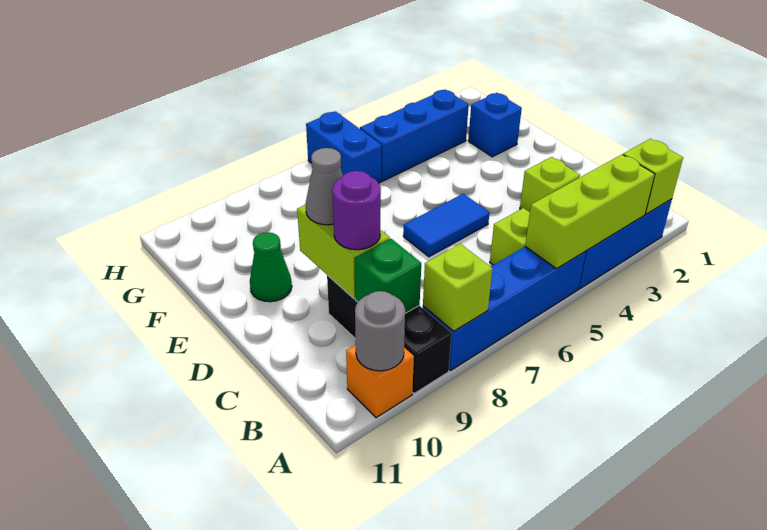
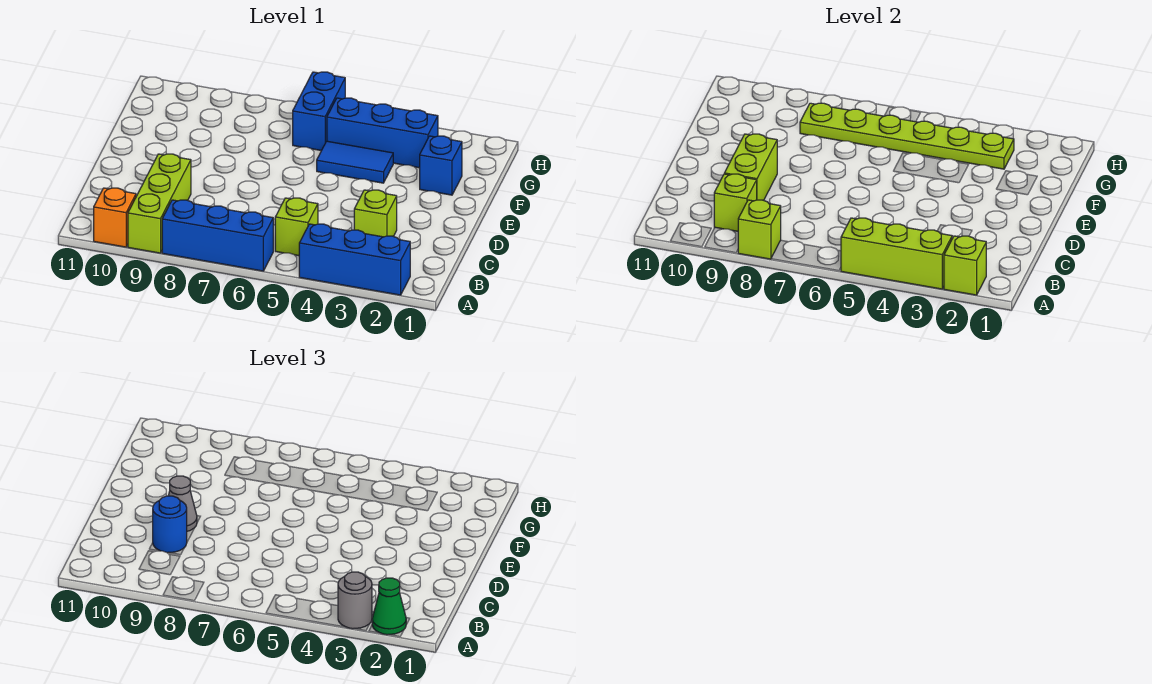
blue brick A5:A8 level 1 -> blue brick A6:A8 level 1
black brick A9:C9 level 1 -> lime brick A9:C9 level 1
grey round brick A10 level 2 -> grey round brick A3 level 3
green brick B9 level 2 -> lime brick B9 level 2
purple round brick C9 level 3 -> blue round brick C9 level 3
blue tile D5:D6 level 1 -> blue tile F4:F5 level 1
green cone E10 level 1 -> green cone A2 level 3
none -> lime plate G3:G8 level 2

